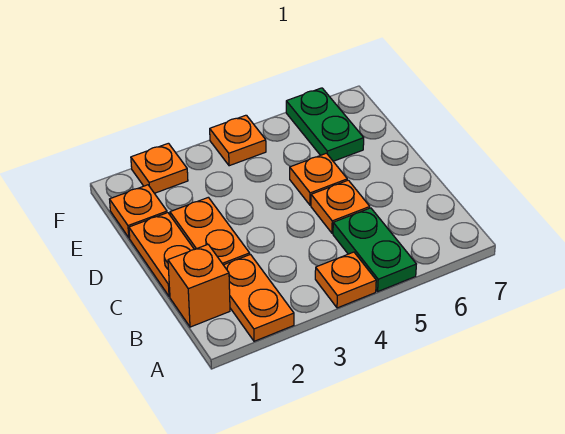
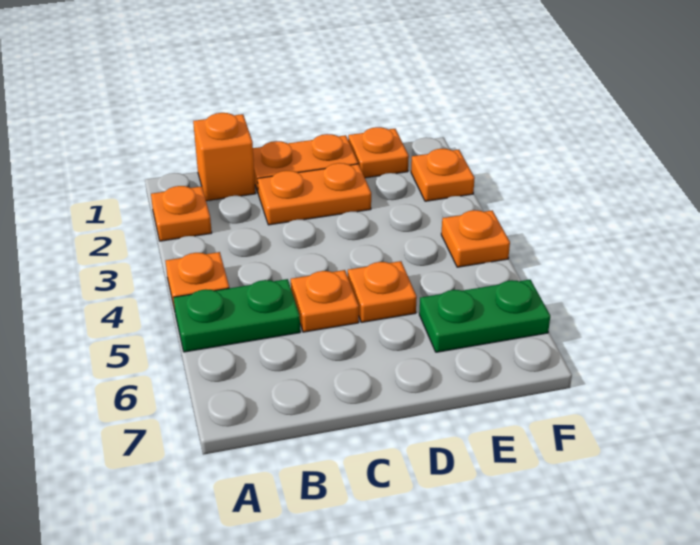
orange plate A2:B2 level 1 -> orange plate A2 level 1

